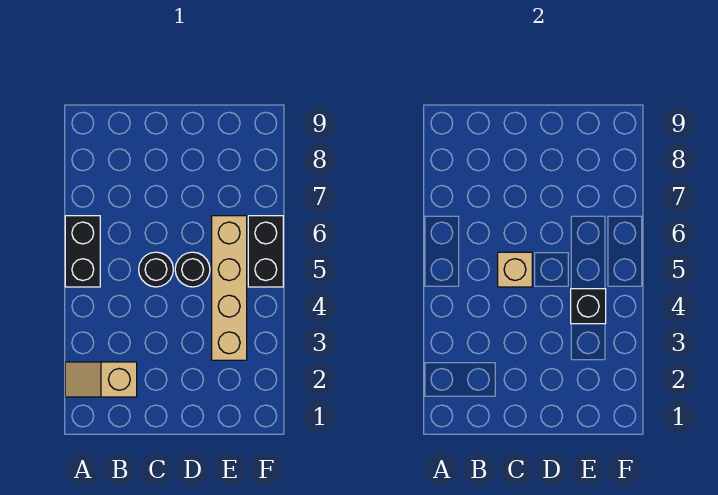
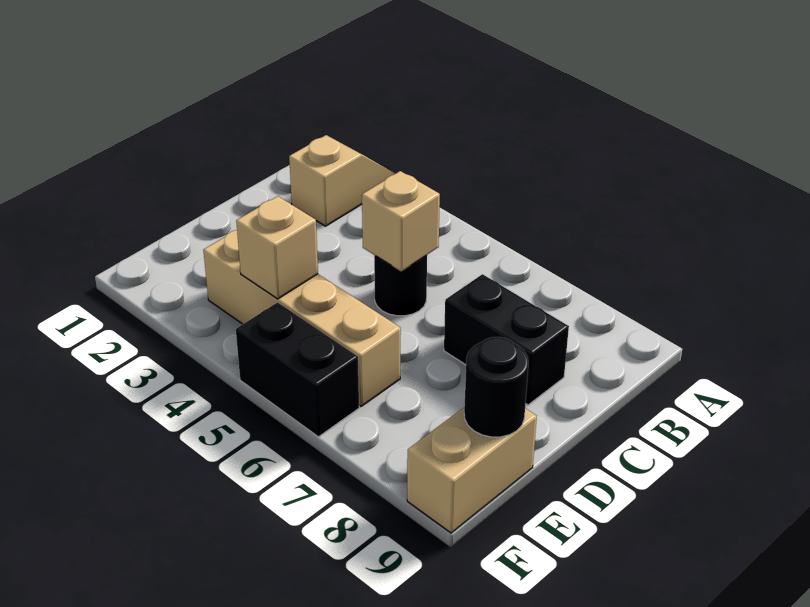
black brick A5:A6 level 1 -> black brick C7:C8 level 1
black round brick D5 level 1 -> black round brick E9 level 2
black brick E4 level 2 -> tan brick E4 level 2
none -> tan brick E9:F9 level 1

